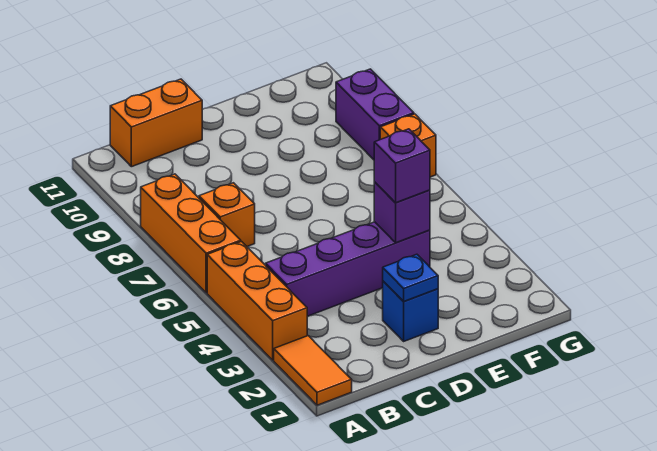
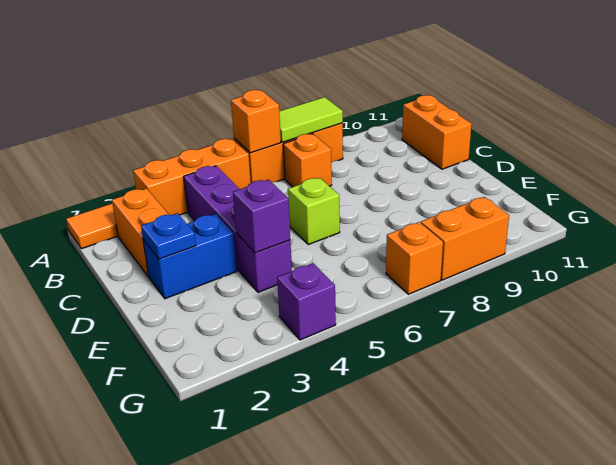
none -> orange brick A6 level 2
none -> lime tile A7:A8 level 2
none -> orange brick B2:C2 level 1
blue brick D2 level 1 -> blue brick D2:D3 level 1
none -> lime brick D6 level 1
purple brick E4 level 3 -> purple brick G4 level 1
purple brick G8:G9 level 1 -> orange brick G8:G9 level 1

